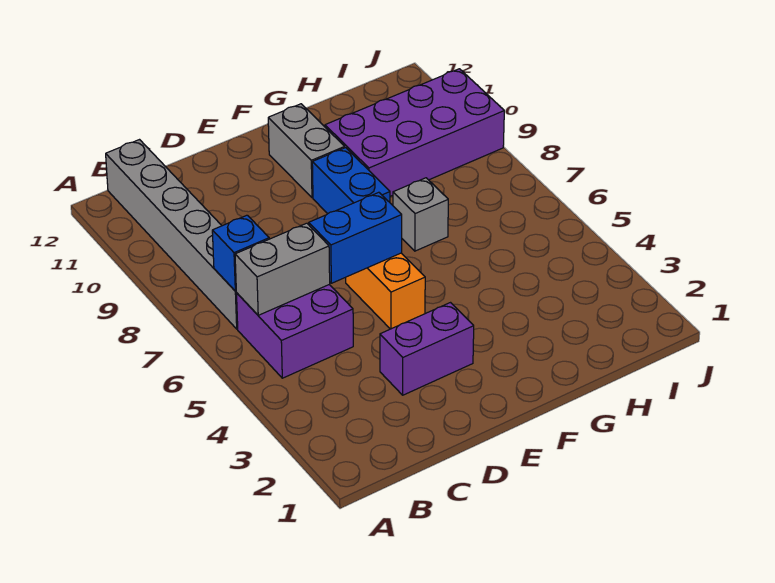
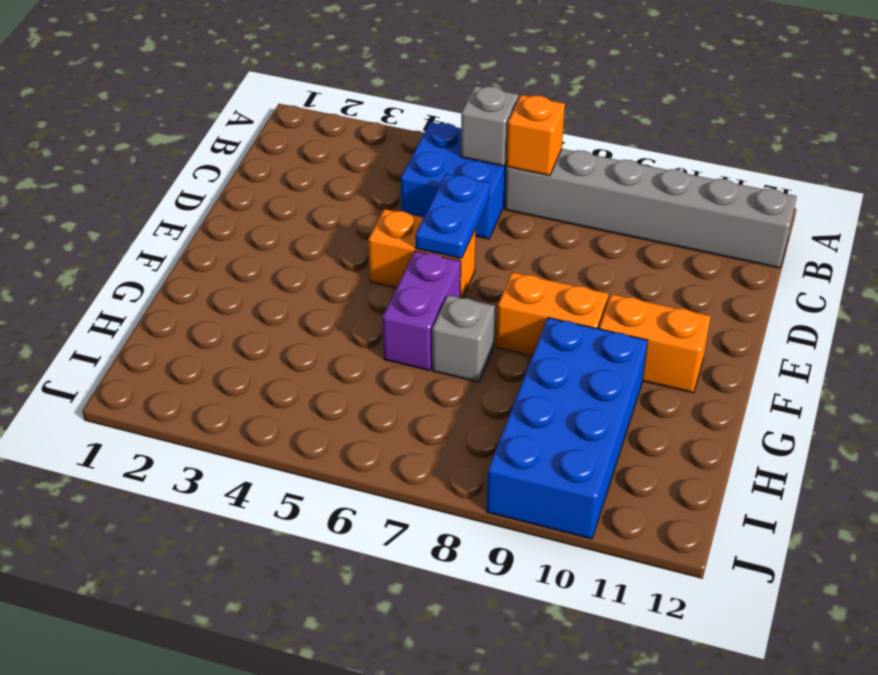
purple brick B5:C6 level 1 -> blue brick B5:C6 level 1
grey brick B6:C6 level 2 -> grey brick B6 level 2
blue brick B7 level 2 -> orange brick B7 level 2
purple brick D3:E3 level 1 -> purple brick F6:G6 level 1
blue brick D6:E6 level 2 -> blue plate D6:E6 level 2
blue brick F8:F9 level 1 -> orange brick F8:F9 level 1
grey brick F10:F11 level 1 -> orange brick F10:F11 level 1
purple brick G9:J10 level 1 -> blue brick G9:J10 level 1

